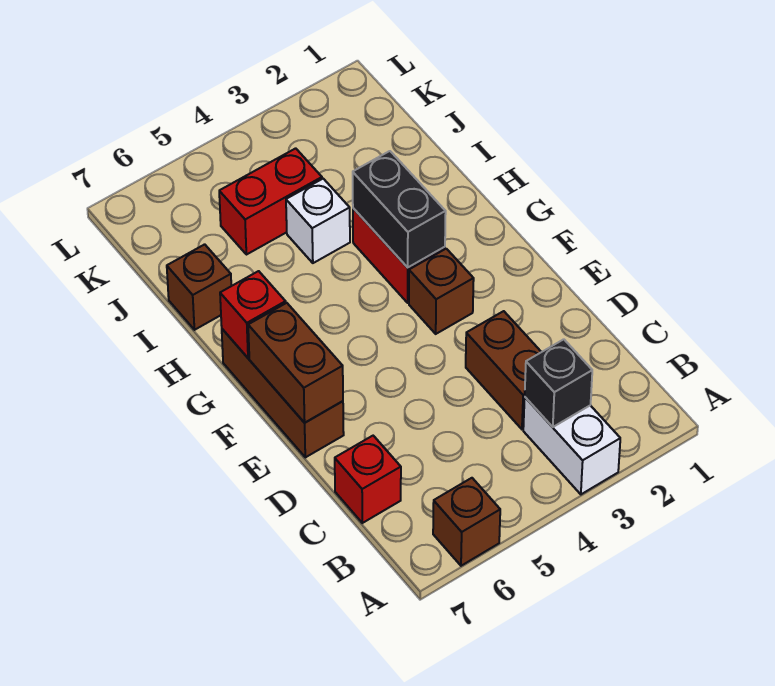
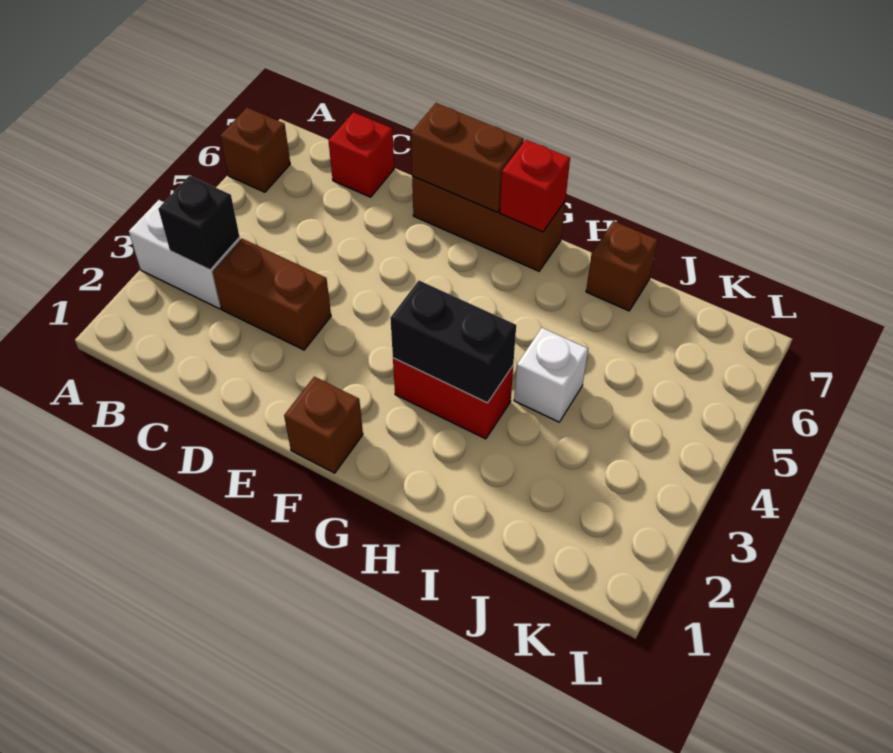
brown brick F3 level 1 -> brown brick F1 level 1
red brick J4:J5 level 1 -> none

